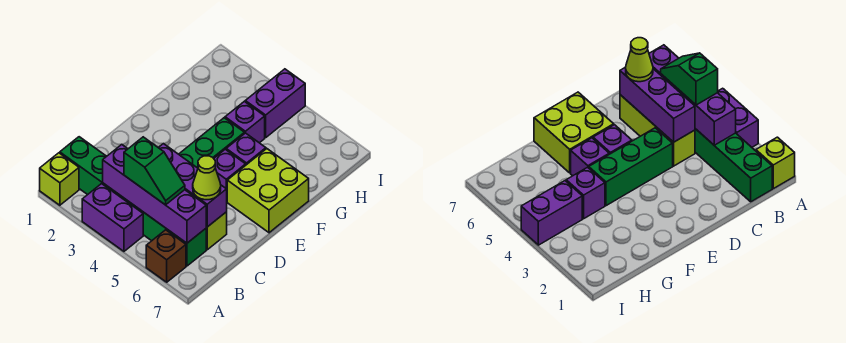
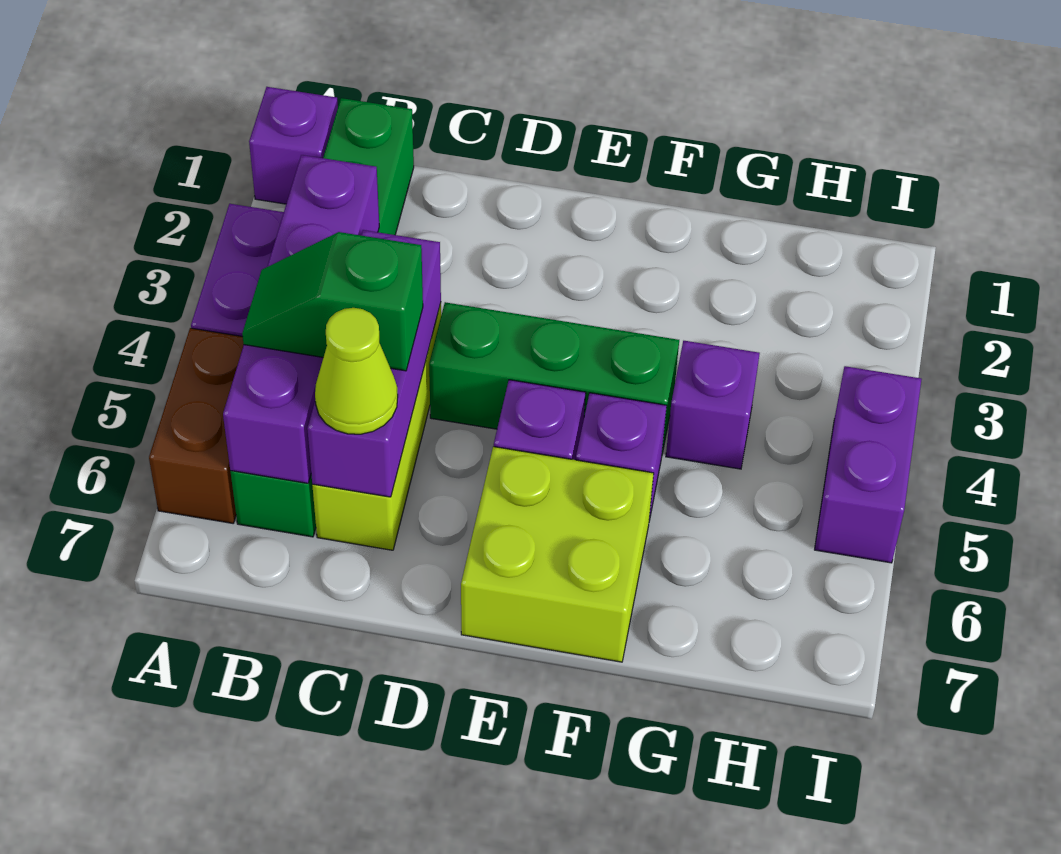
lime brick A1 level 1 -> purple brick A1 level 1
brown brick A6 level 1 -> brown brick A5:A6 level 1
green slope B4:B5 level 3 top 4 -> green slope B5:C5 level 3 top C
purple brick H4:I4 level 1 -> purple brick I4:I5 level 1

